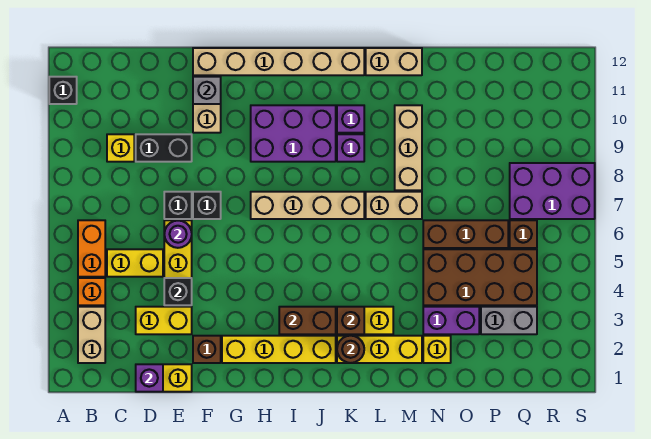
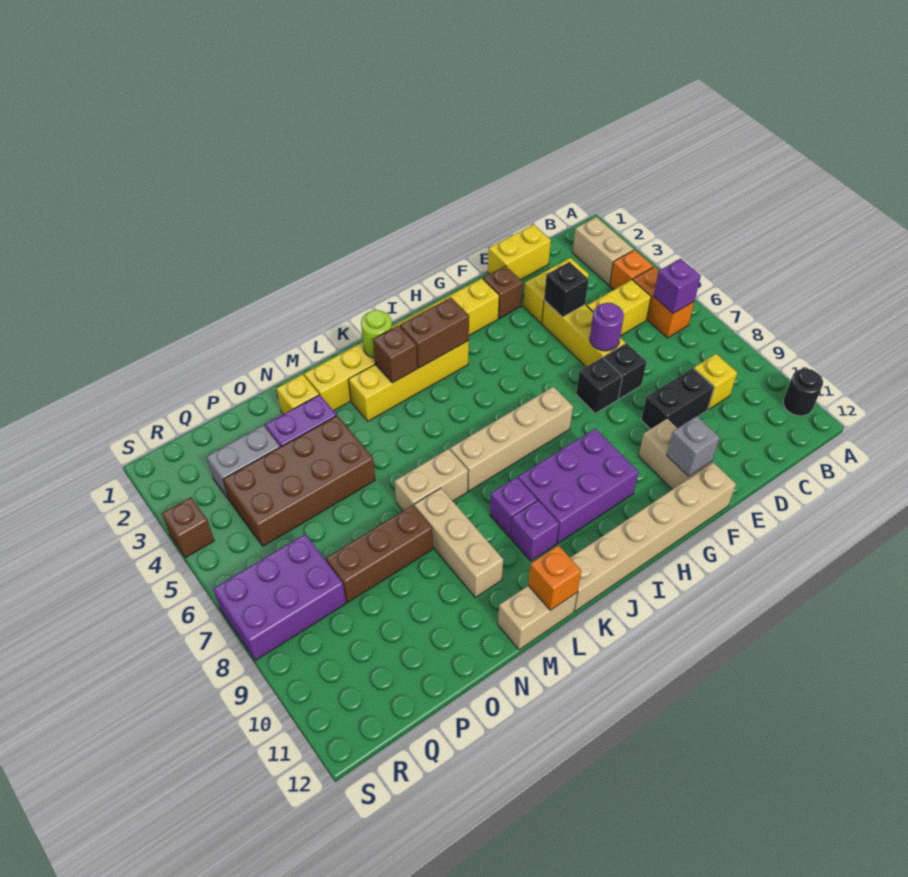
black brick A11 level 1 -> black round brick A11 level 1
purple brick D1 level 2 -> purple brick B6 level 2
brown round brick K2 level 2 -> lime round brick K2 level 2
none -> orange brick L12 level 2
brown brick N6:P6 level 1 -> brown brick N8:P8 level 1
brown brick Q6 level 1 -> brown brick S4 level 1

